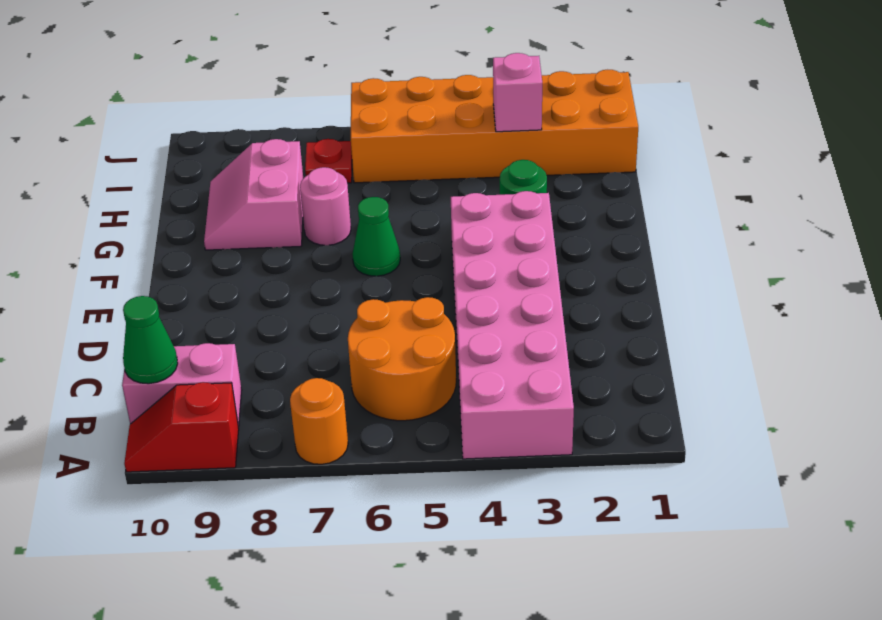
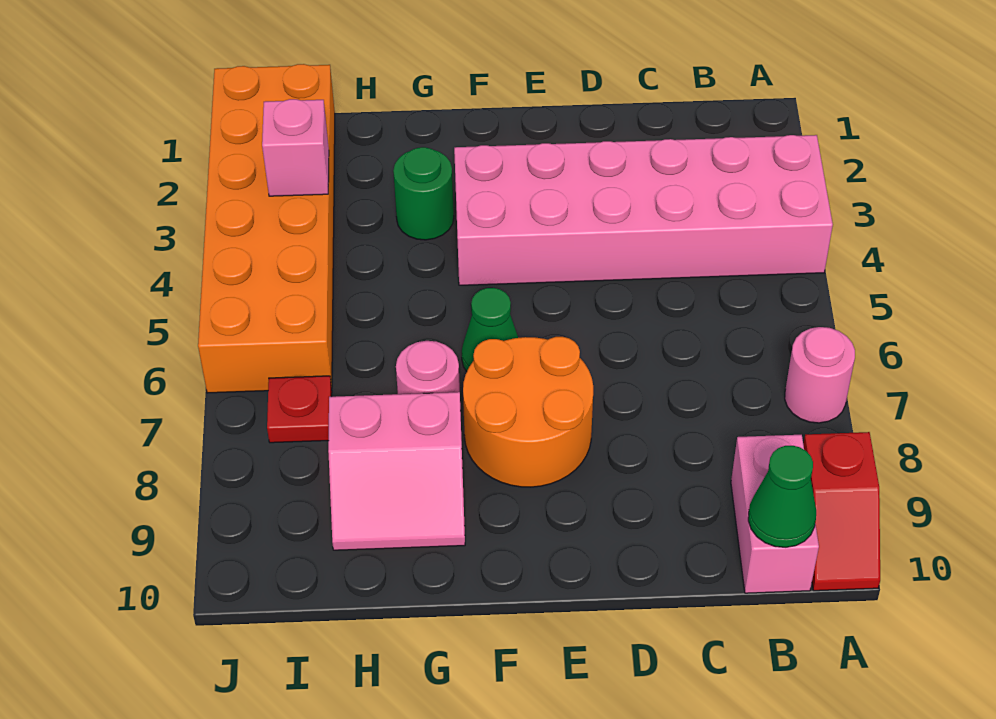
orange round brick A7 level 1 -> pink round brick A7 level 1
orange round brick B5:C6 level 1 -> orange round brick E7:F8 level 1

